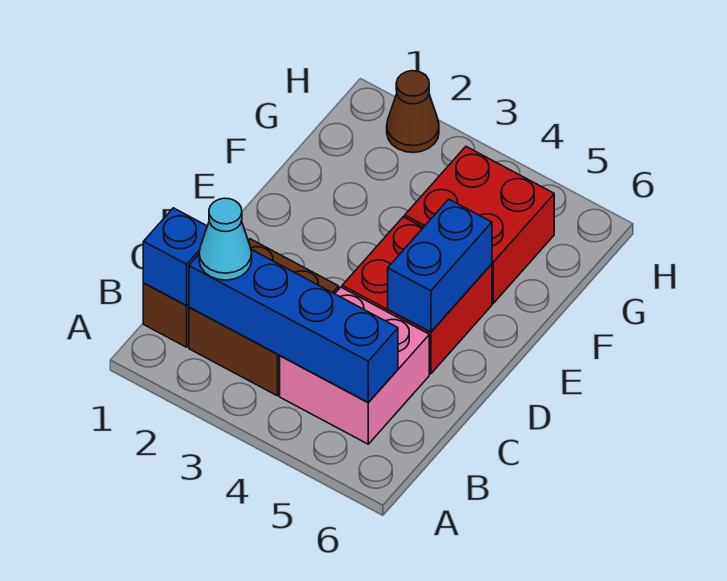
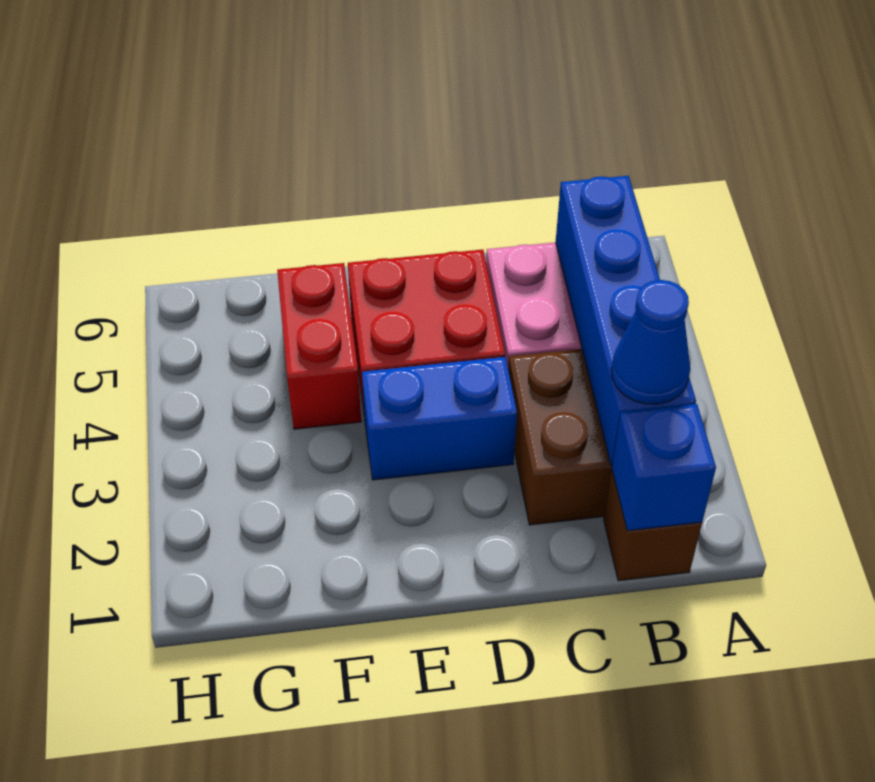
cyan cone B2 level 3 -> blue cone B2 level 3
blue brick D5:E5 level 2 -> blue brick D3:E3 level 1
red brick F4:G5 level 1 -> red brick F4:F5 level 1
brown cone H2 level 1 -> none

